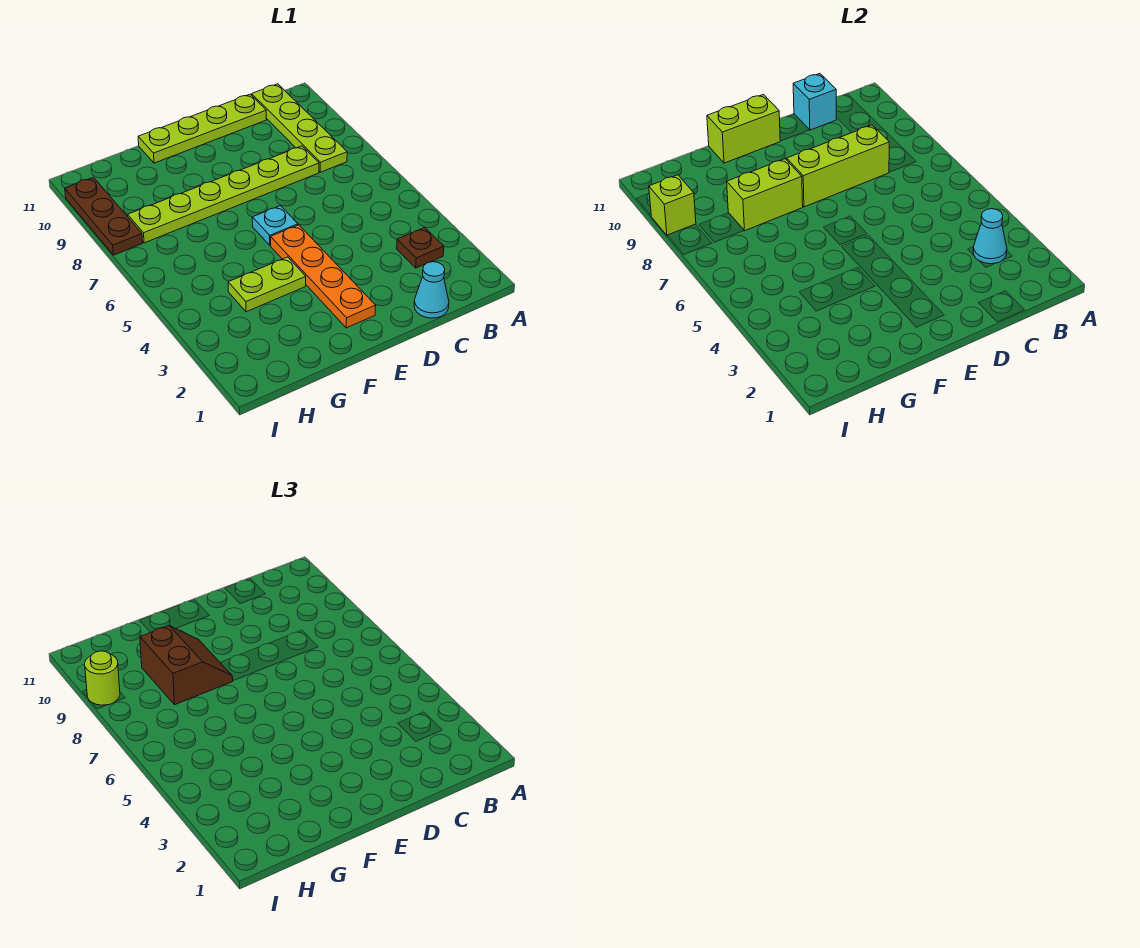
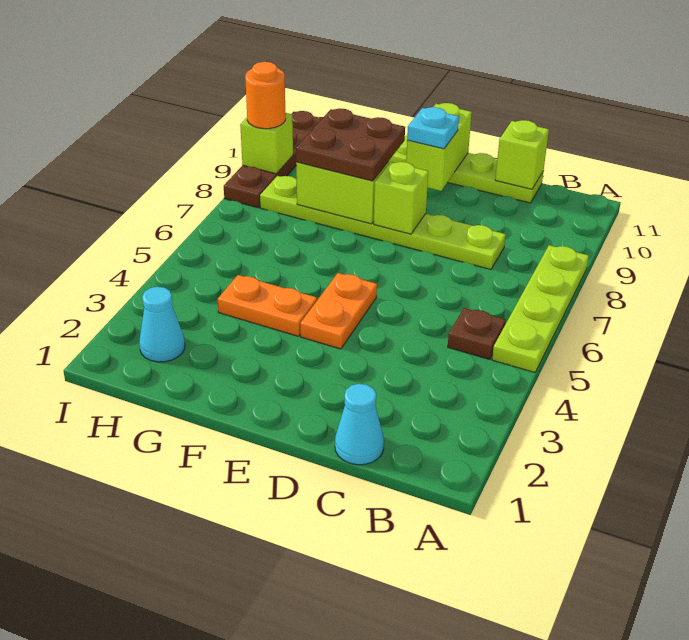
brown plate B3 level 1 -> brown plate B5 level 1
cyan cone B3 level 2 -> cyan cone H2 level 1
lime plate B8:B11 level 1 -> lime plate A5:A8 level 1
lime brick C8:E8 level 2 -> lime brick E8 level 2
cyan brick C11 level 2 -> lime brick C11 level 2
orange plate E2:E5 level 1 -> orange plate E4:E5 level 1
cyan plate E6 level 1 -> cyan plate E10 level 3
lime brick E11:F11 level 2 -> lime brick E10:E11 level 2
lime plate F4:G4 level 1 -> orange plate F4:G4 level 1
brown slope F8:G9 level 3 top G -> brown plate F8:G9 level 3
brown plate I8:I10 level 1 -> brown plate I8:I11 level 1
lime round brick I9 level 3 -> orange round brick I9 level 3

